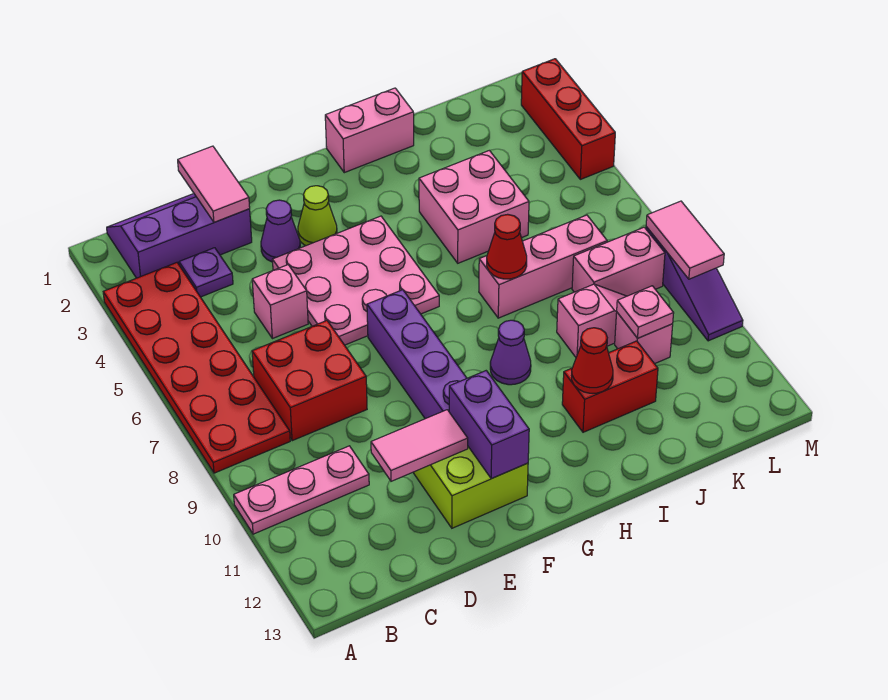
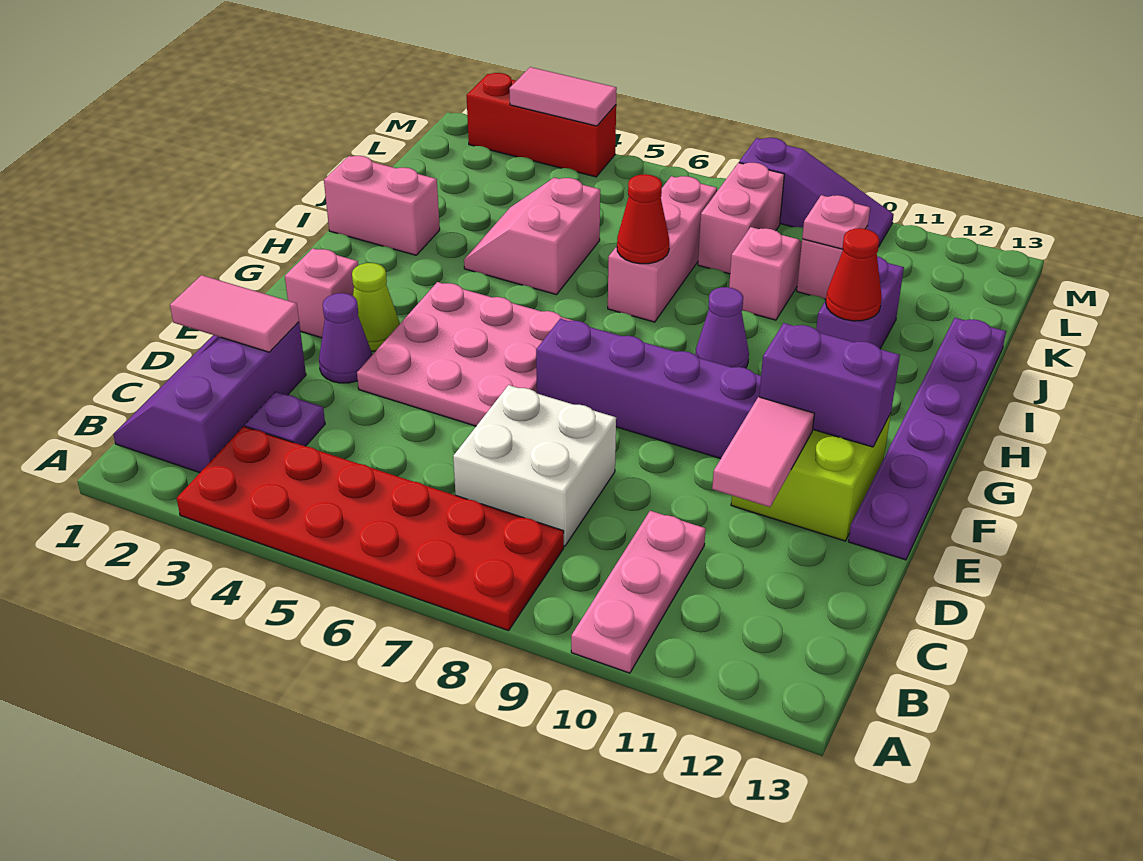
red brick C7:D8 level 1 -> white brick C7:D8 level 1
pink brick D5 level 1 -> pink brick F2 level 1
none -> purple plate E13:J13 level 1
pink brick H1:I1 level 1 -> pink brick I1:I2 level 1
pink brick I4:J5 level 1 -> pink slope I4:J5 level 1 top 5
red brick I11:J11 level 1 -> purple brick I11:J11 level 1
pink tile M8:M9 level 2 -> pink tile M3:M4 level 2

